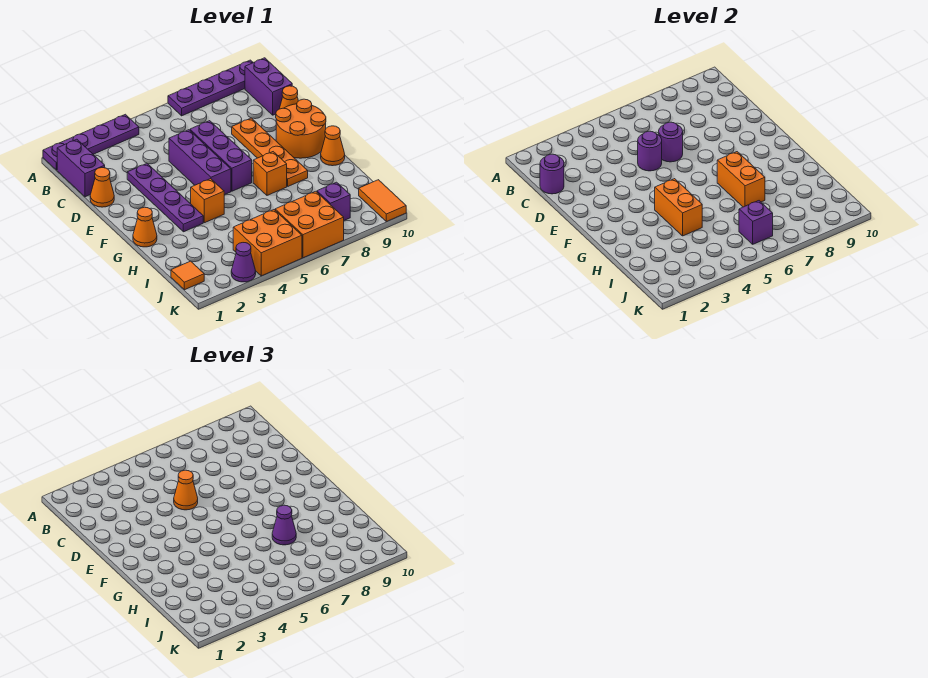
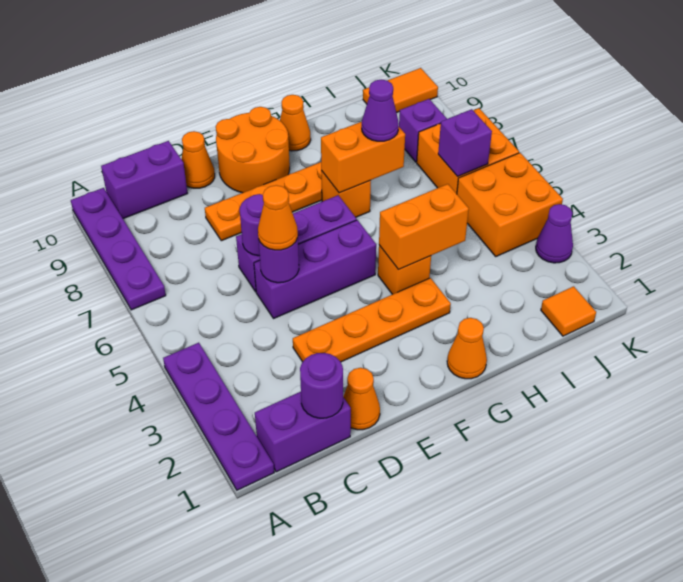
purple plate D3:G3 level 1 -> orange plate D3:G3 level 1

